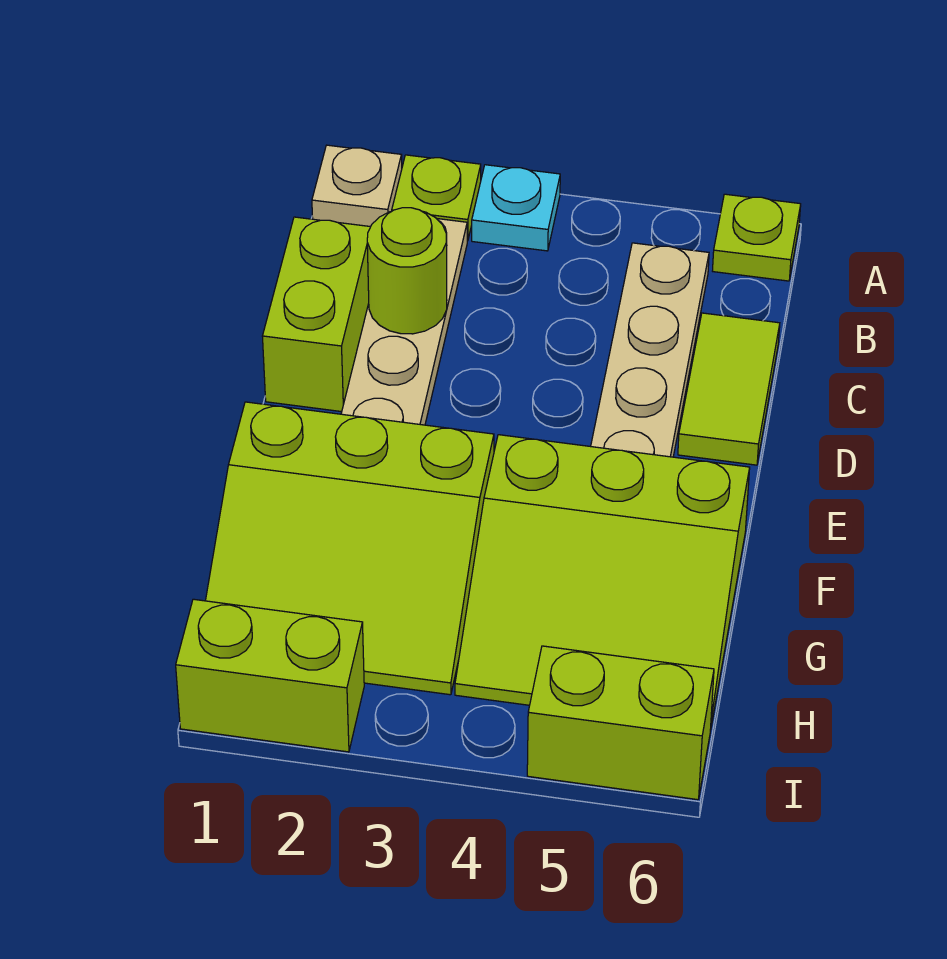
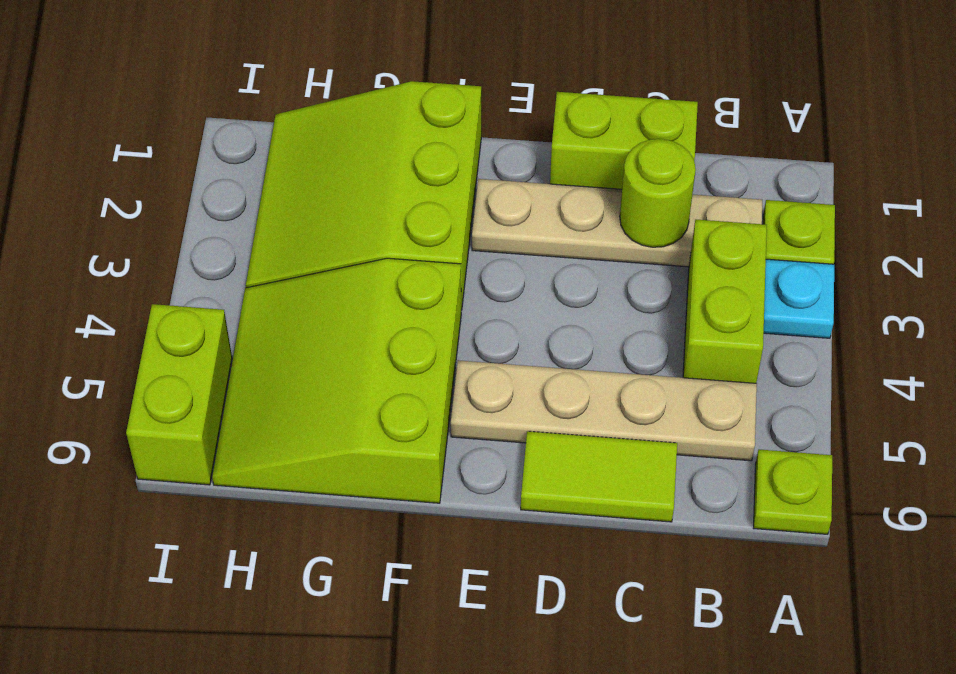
tan plate A1 level 1 -> none
lime brick I1:I2 level 1 -> lime brick B3:B4 level 1

